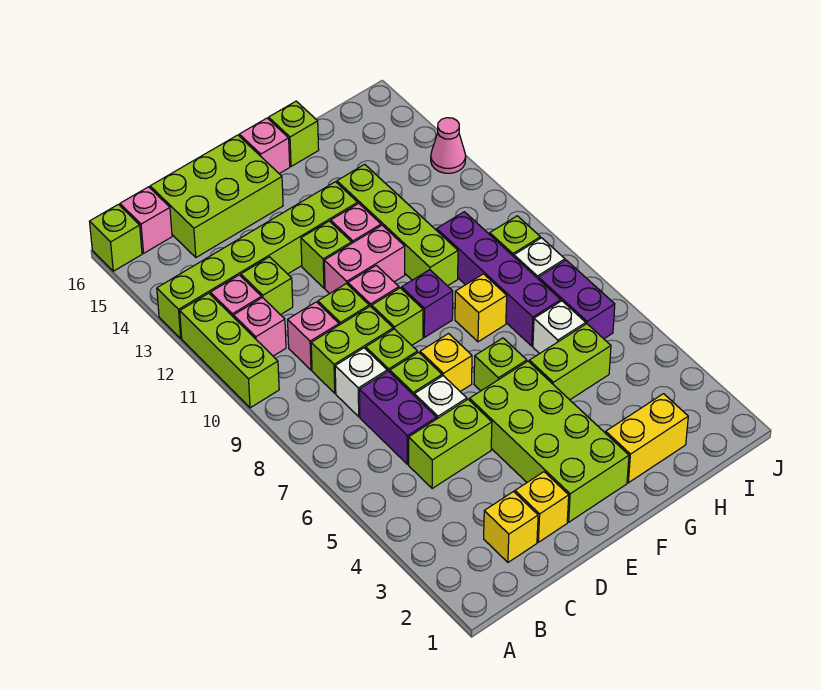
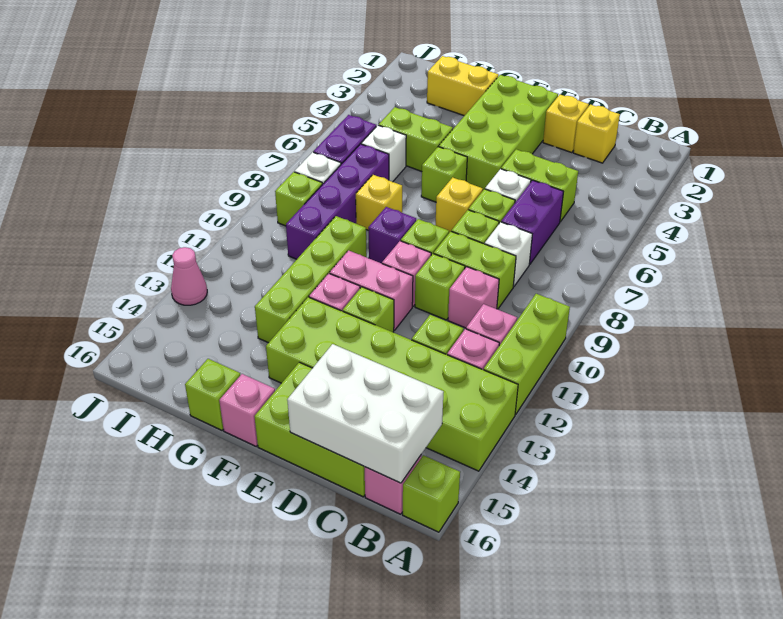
lime brick A13:F13 level 1 -> lime brick A13:F14 level 1
none -> white brick B15:D16 level 2

